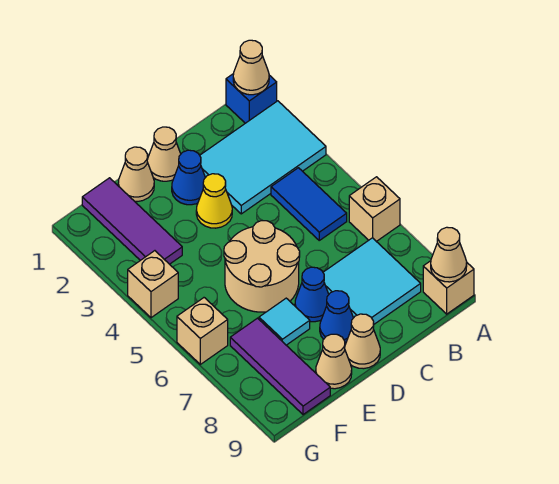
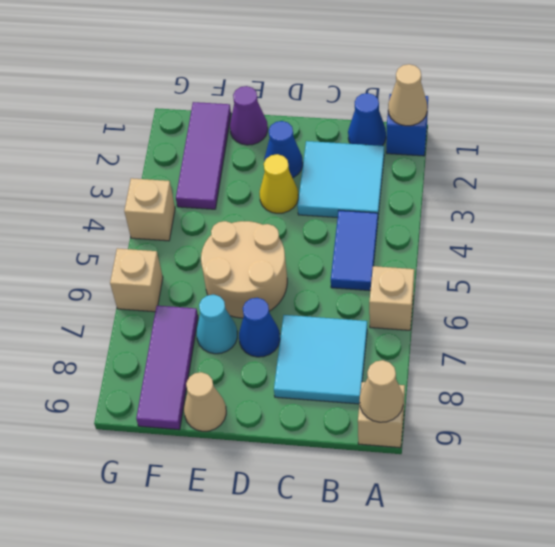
cyan tile A2:C3 level 1 -> cyan tile B2:C3 level 1
tan cone D1 level 1 -> none
blue cone D8 level 1 -> blue cone B1 level 1
tan cone D9 level 1 -> none
tan cone E1 level 1 -> purple cone E1 level 1
cyan tile E7 level 1 -> cyan cone E7 level 1

